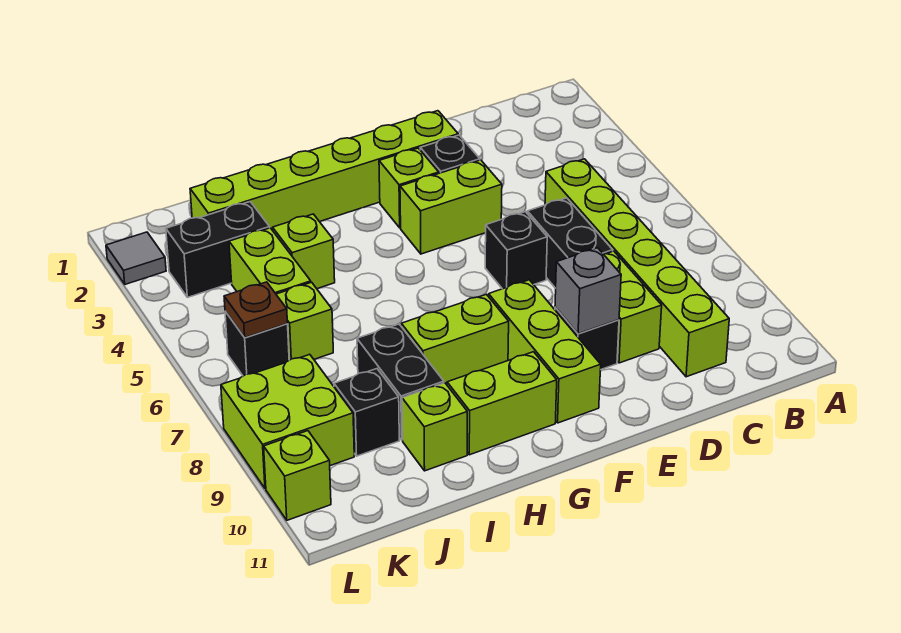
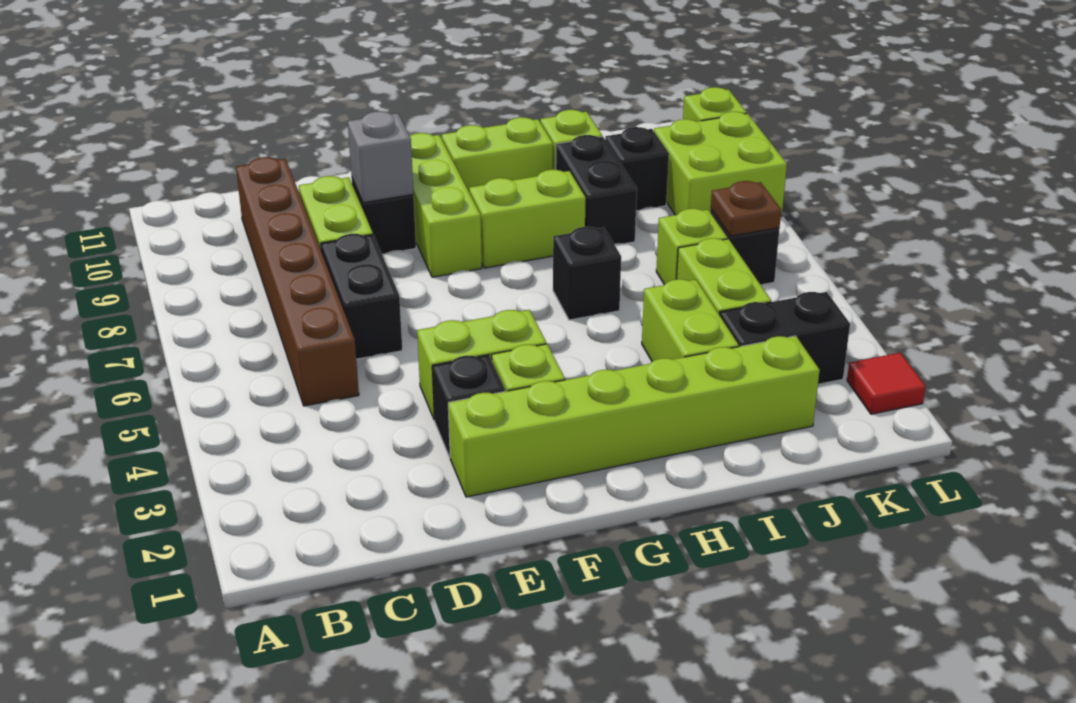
lime brick C5:C10 level 1 -> brown brick C5:C10 level 1
black brick E6 level 1 -> black brick H6 level 1
lime brick I4 level 1 -> lime brick I3:I4 level 1
grey tile L2 level 1 -> red tile L2 level 1

